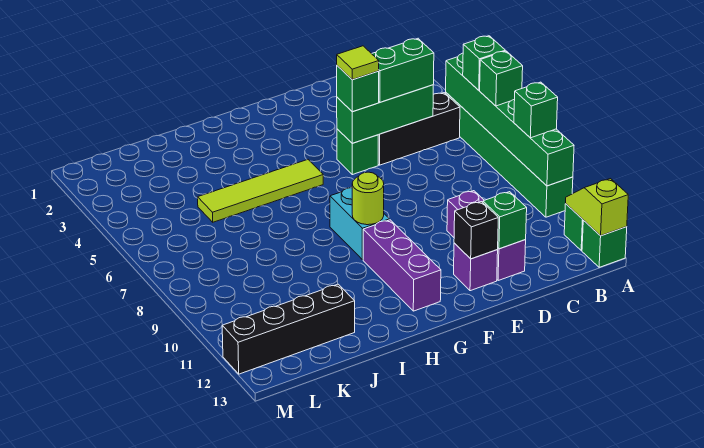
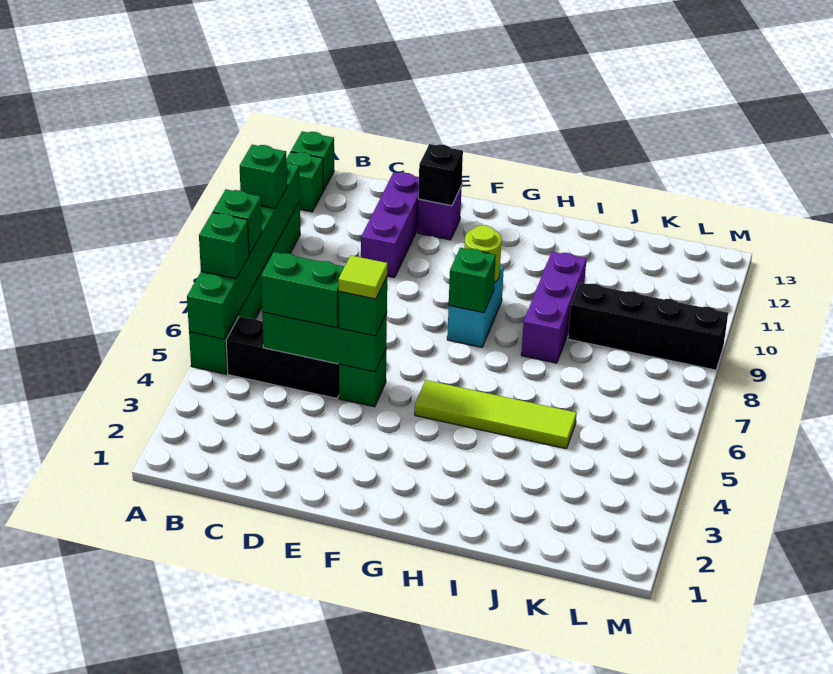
lime slope A12:A13 level 2 top 13 -> none
green brick D12 level 2 -> green brick G8 level 2
purple brick G10:G12 level 1 -> purple brick I8:I10 level 1
black brick J12:M12 level 1 -> black brick J9:M9 level 1

